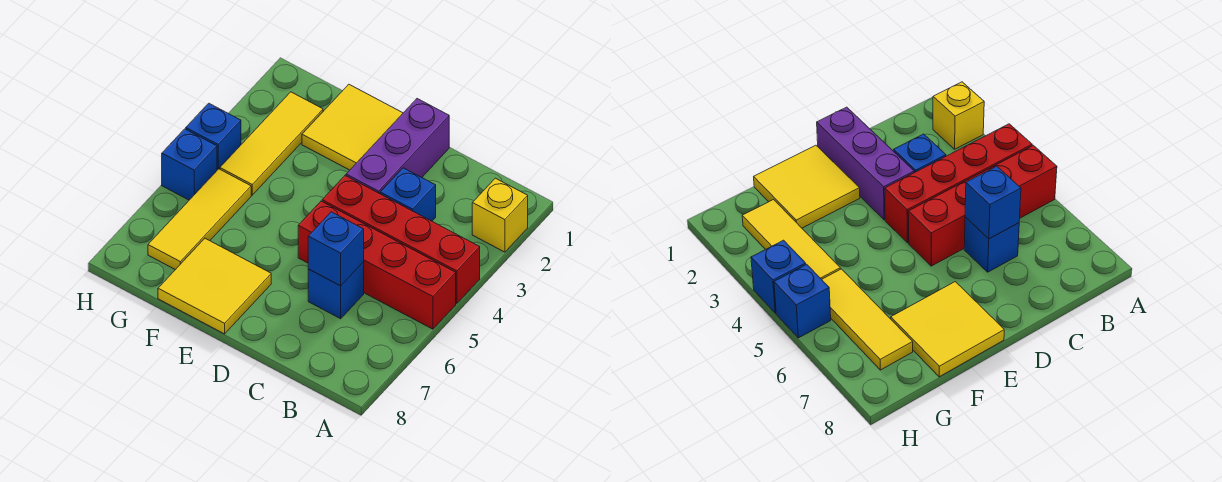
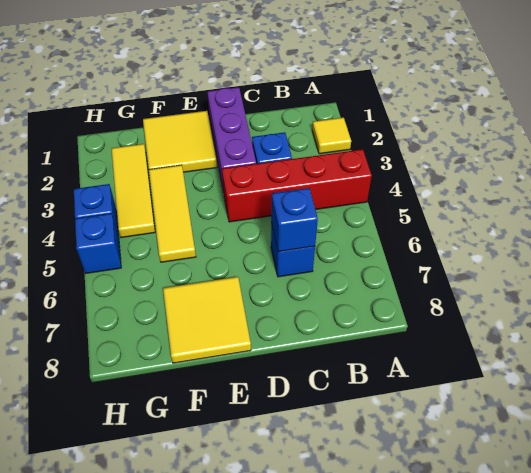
yellow brick A2 level 1 -> yellow tile A2 level 1
red brick A5:D5 level 1 -> none
yellow tile G5:G7 level 1 -> yellow tile F3:F5 level 1

